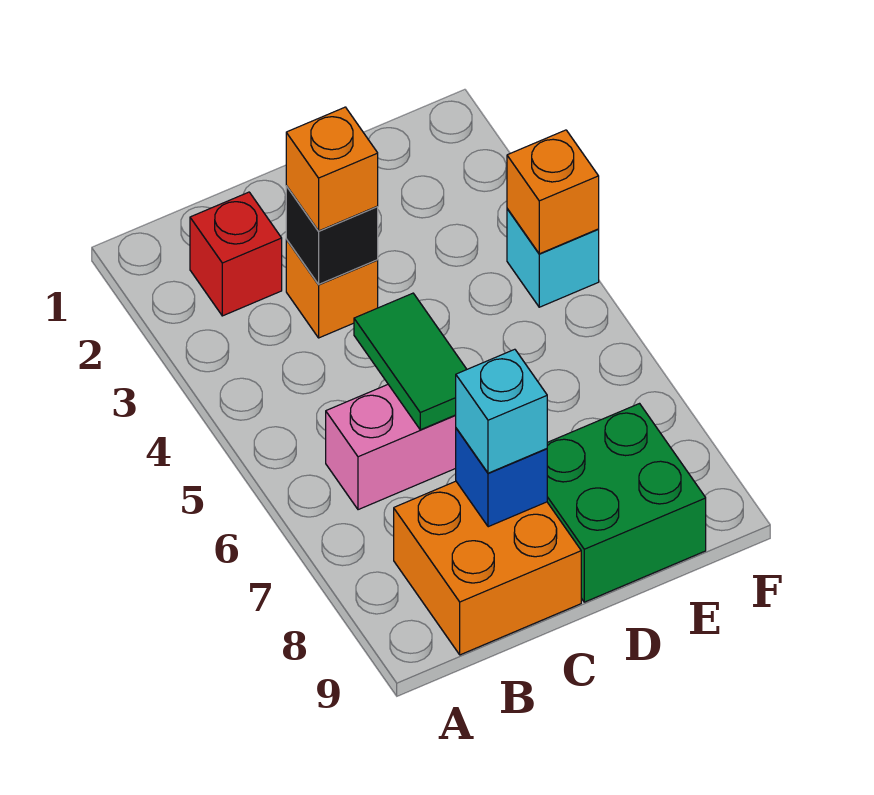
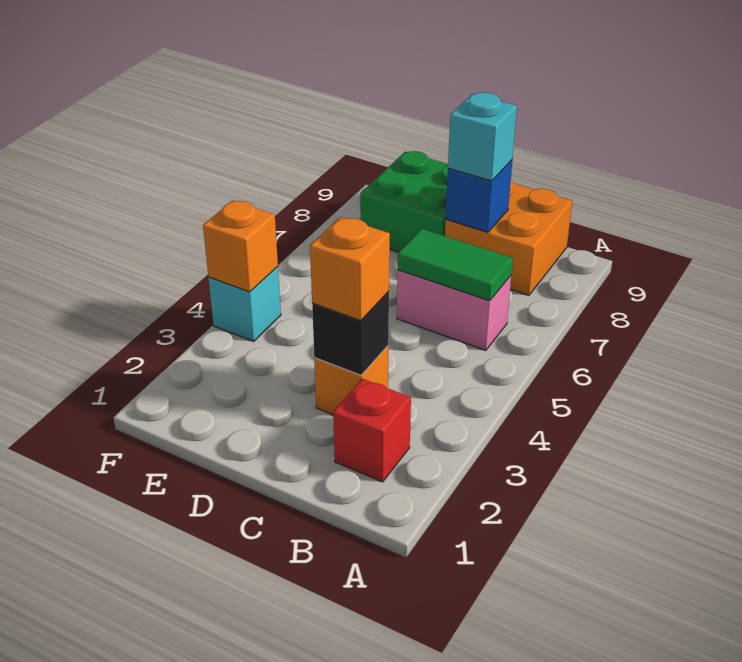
green tile C5:C6 level 2 -> green tile B6:C6 level 2

